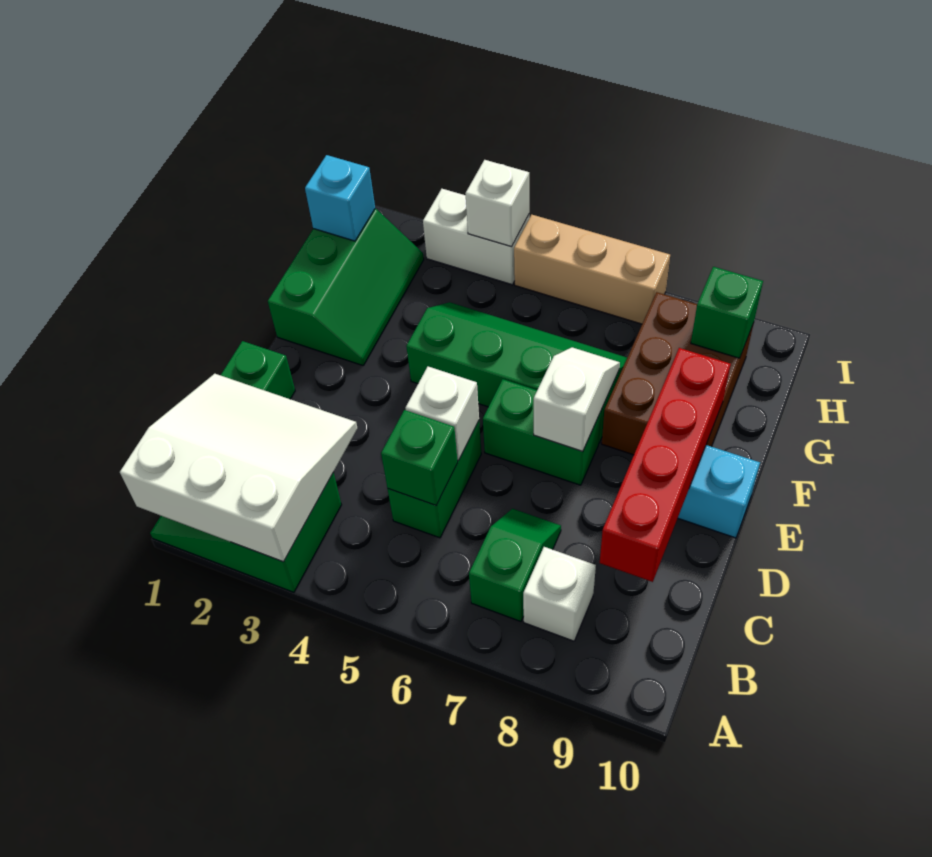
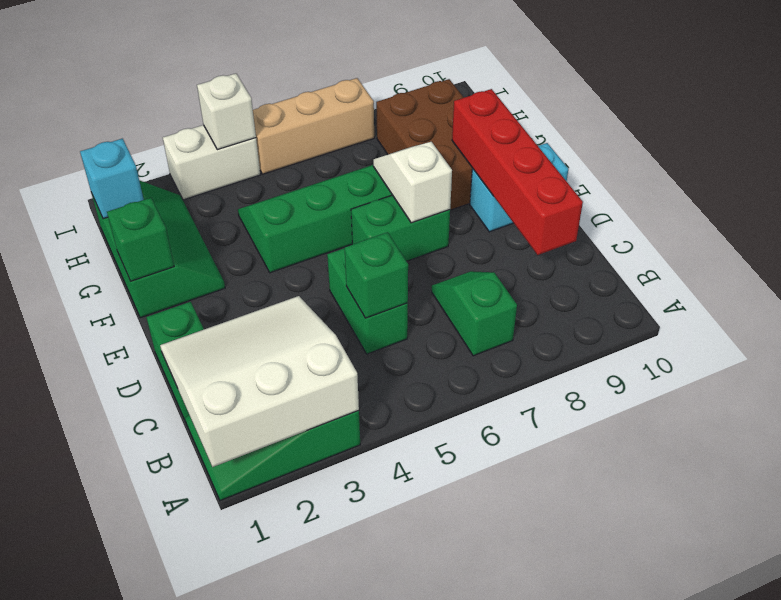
white brick B8 level 1 -> none
white brick D5 level 2 -> none
green brick H9 level 2 -> green brick F1 level 2

